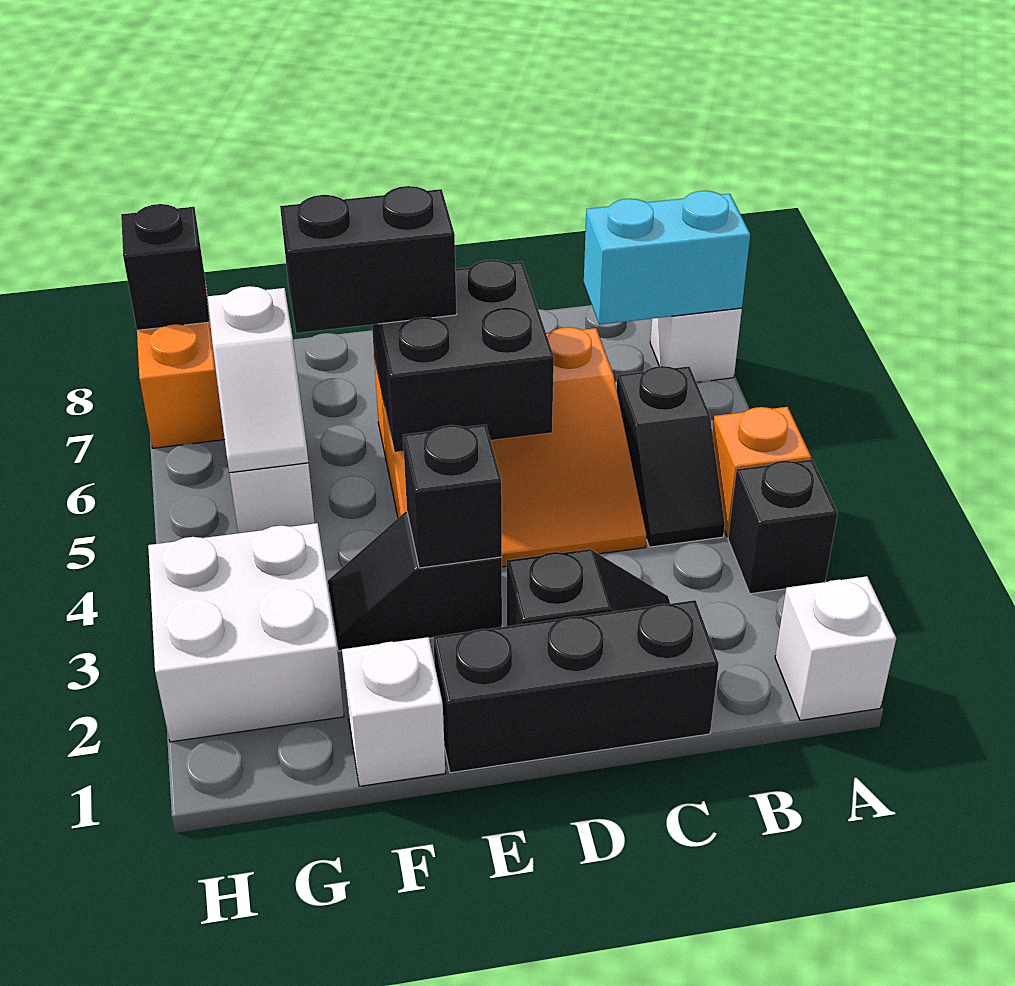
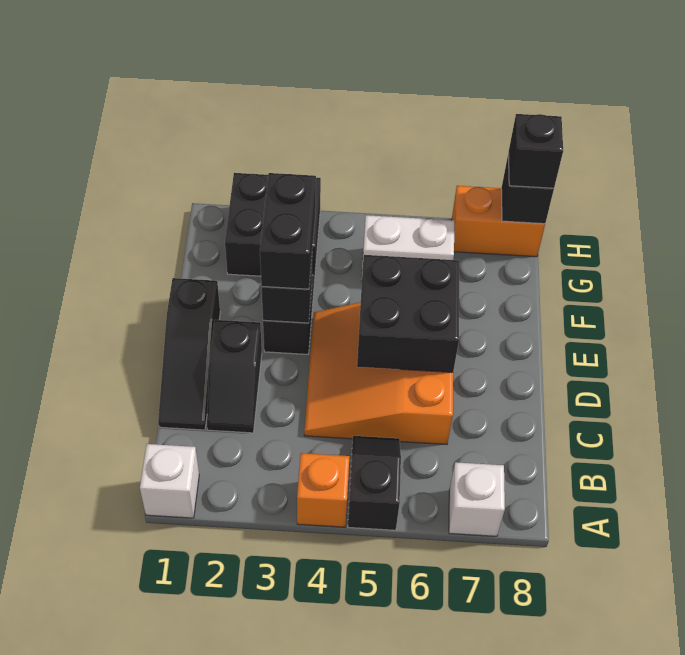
black brick A3 level 1 -> black brick H8 level 3
cyan brick A7:B7 level 2 -> none
black slope B4:B5 level 1 top 5 -> black slope A5:B5 level 1 top A
black brick C1:E1 level 1 -> black slope C1:E1 level 1 top E
black brick E6:F6 level 3 -> black brick E3:F3 level 3
white brick F1 level 1 -> none
white brick G2:H3 level 1 -> black brick G2:H3 level 1
white slope G5:G6 level 2 top 6 -> none

